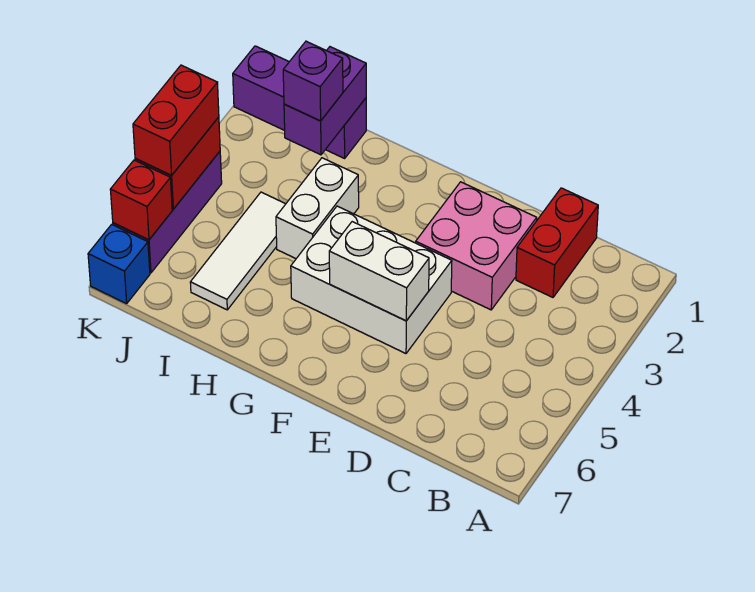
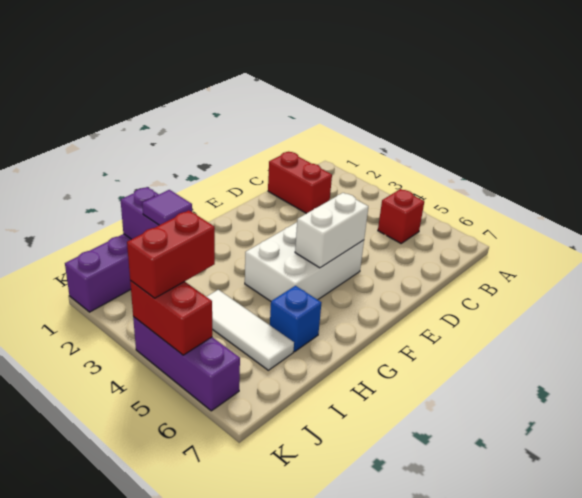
pink brick D2:E3 level 1 -> none
white brick H3:H4 level 1 -> none
purple brick I2 level 3 -> purple tile I2 level 3
red brick K4:K5 level 3 -> red brick J4:K4 level 3
red brick K6 level 2 -> red brick B5 level 1
blue brick K7 level 1 -> blue brick H6 level 1

